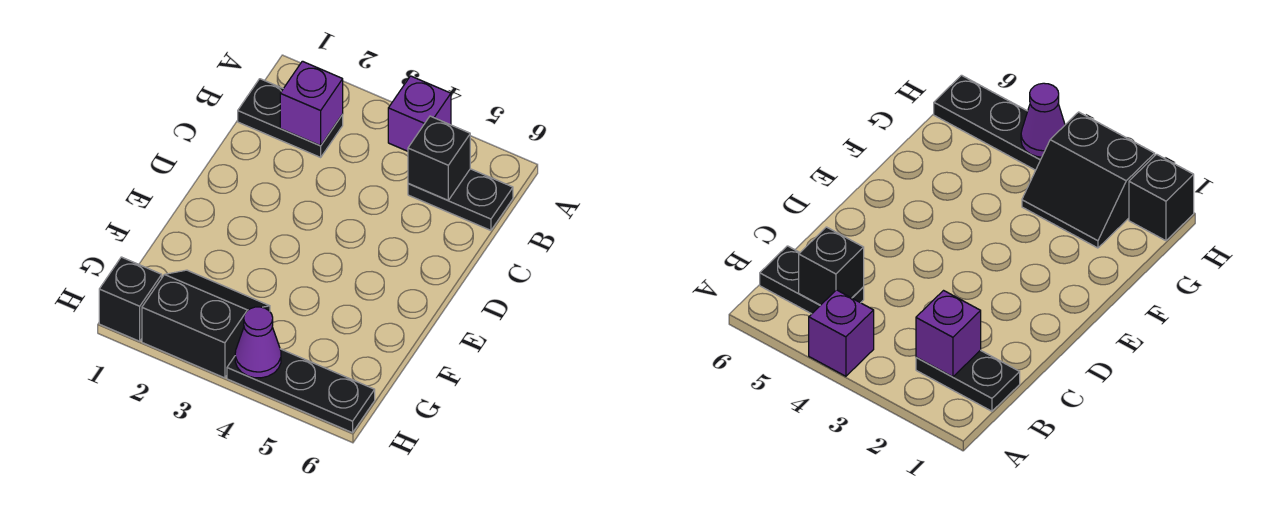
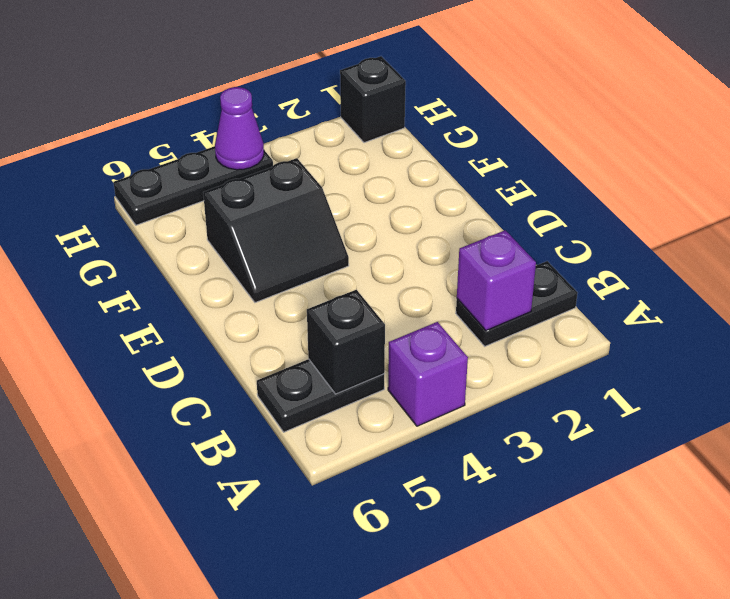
black slope G2:H3 level 1 top H -> black slope E4:F5 level 1 top F

